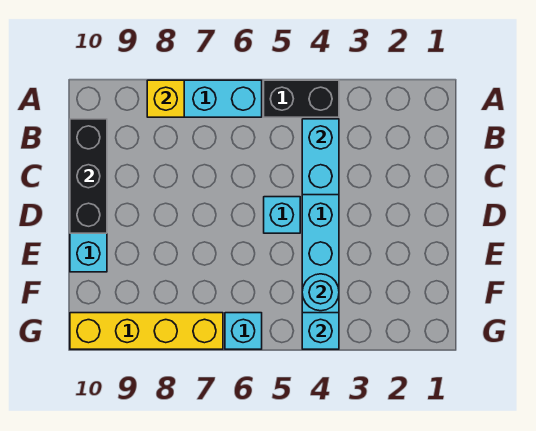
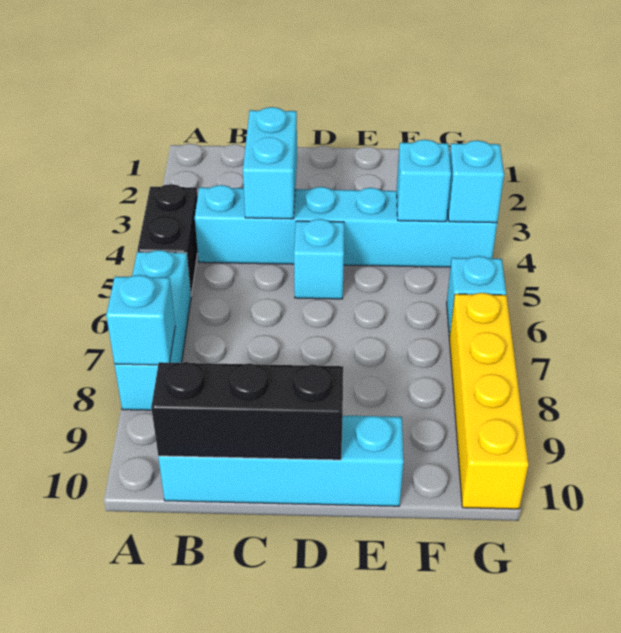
yellow brick A8 level 2 -> cyan brick A8 level 2
cyan brick B4:C4 level 2 -> cyan brick C3:C4 level 2
cyan round brick F4 level 2 -> cyan brick F4 level 2

